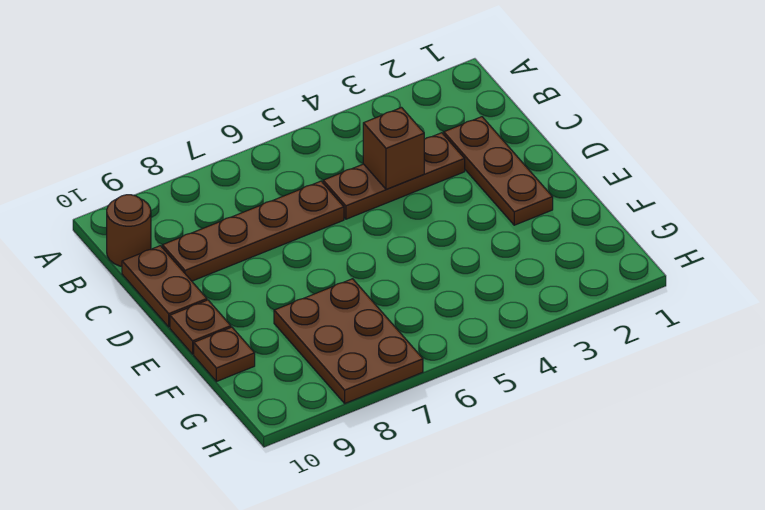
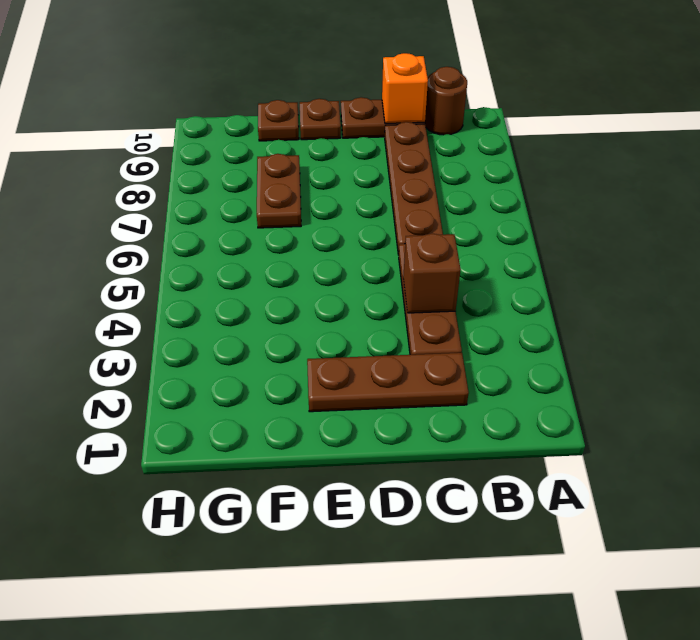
none -> orange brick C10 level 2
brown plate F7:H8 level 1 -> brown plate F7:F8 level 1

